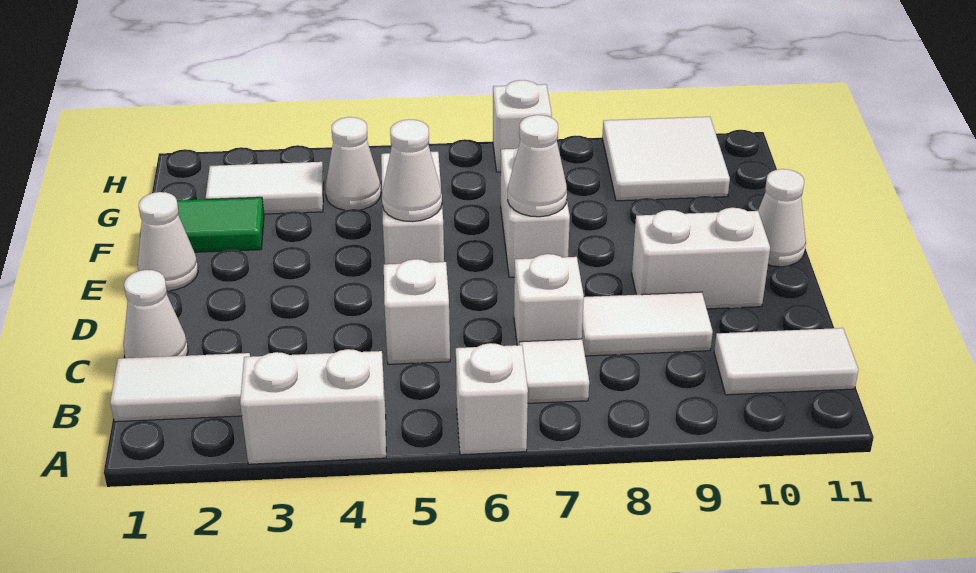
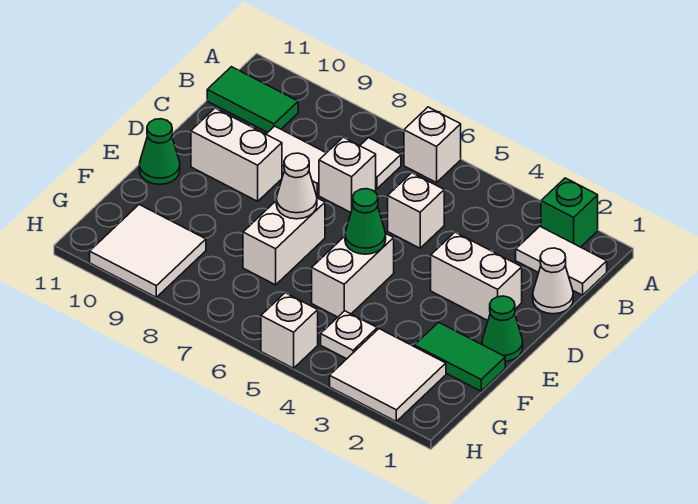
none -> green brick A2 level 1
white brick A3:A4 level 1 -> white brick D2:D3 level 1
white tile B10:B11 level 1 -> green tile B10:B11 level 1
white cone E1 level 1 -> green cone E1 level 1
white cone E5 level 2 -> green cone E5 level 2
white cone E11 level 1 -> green cone E11 level 1
white tile G2:G3 level 1 -> white tile G2:H3 level 1
white cone G4 level 1 -> white plate G4 level 1
white brick H7 level 1 -> white brick H5 level 1

